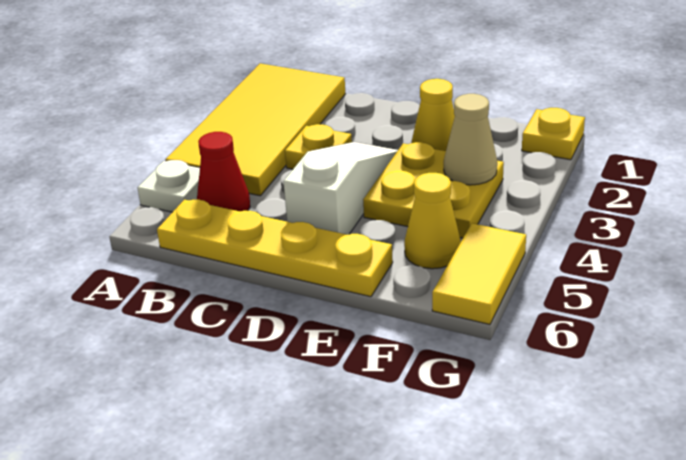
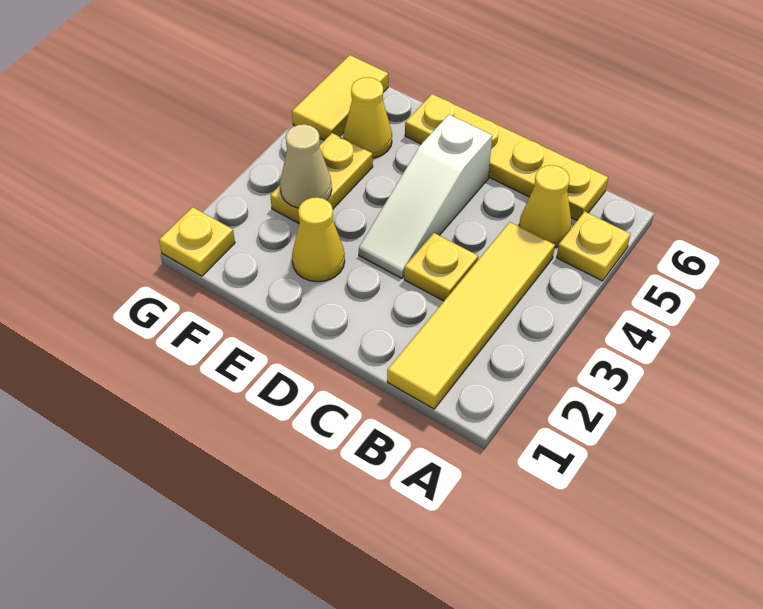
yellow tile A1:B4 level 1 -> yellow tile B1:B4 level 1
white plate A5 level 1 -> yellow plate A5 level 1
red cone B5 level 1 -> yellow cone B5 level 1
yellow plate E3:F4 level 1 -> yellow plate F3:F4 level 1

